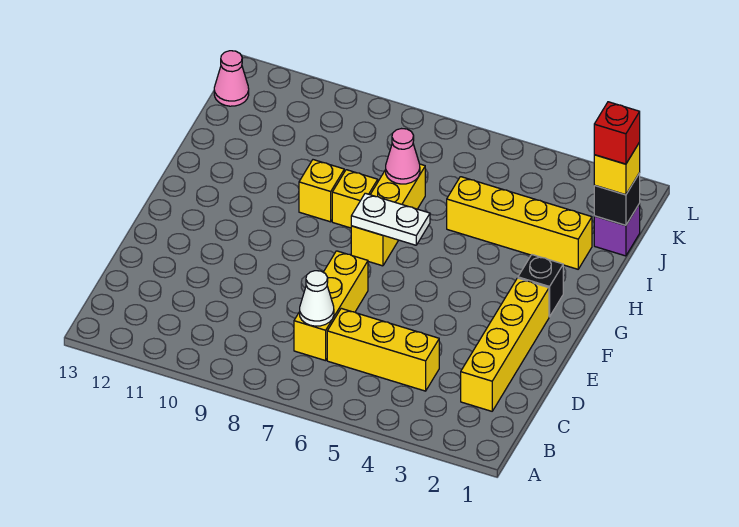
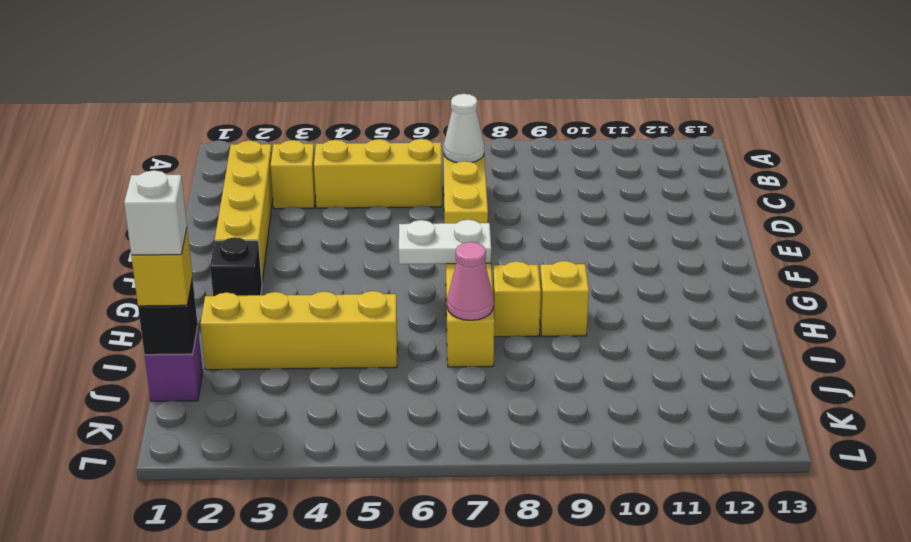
none -> yellow brick C3 level 1
red brick J1 level 4 -> white brick J1 level 4
pink cone K13 level 1 -> none

